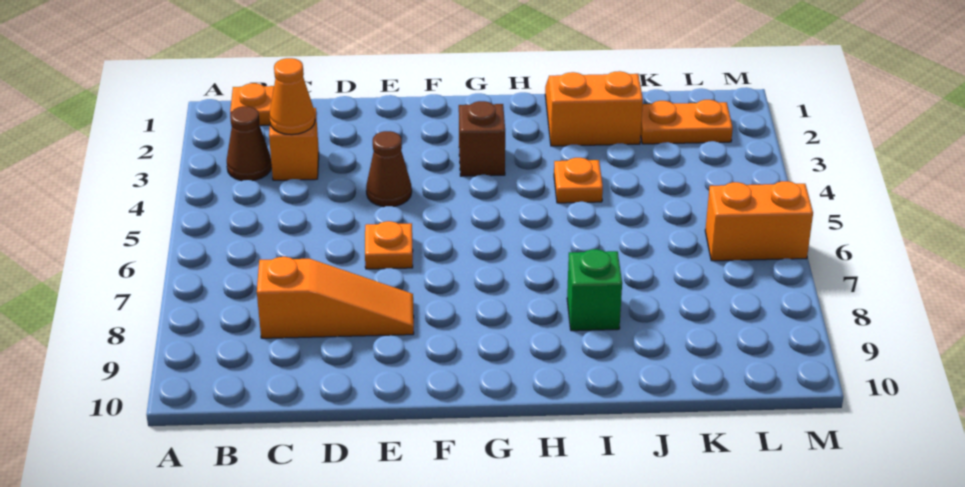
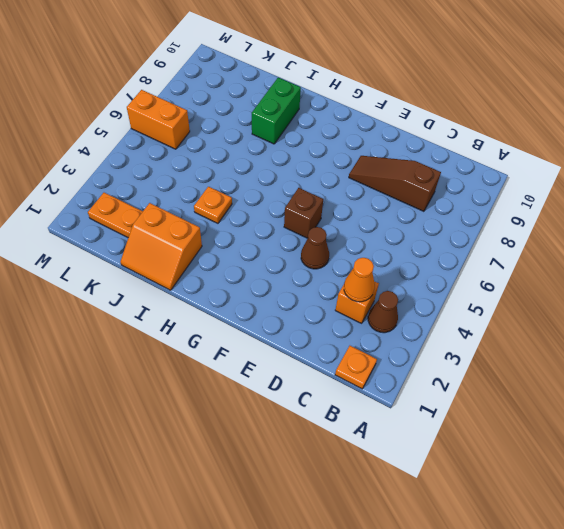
orange slope C8:E8 level 1 top C -> brown slope C8:E8 level 1 top C
orange plate E6 level 1 -> none
brown brick G3 level 1 -> brown brick F5 level 1
green brick I8 level 1 -> green brick I8:I9 level 1

